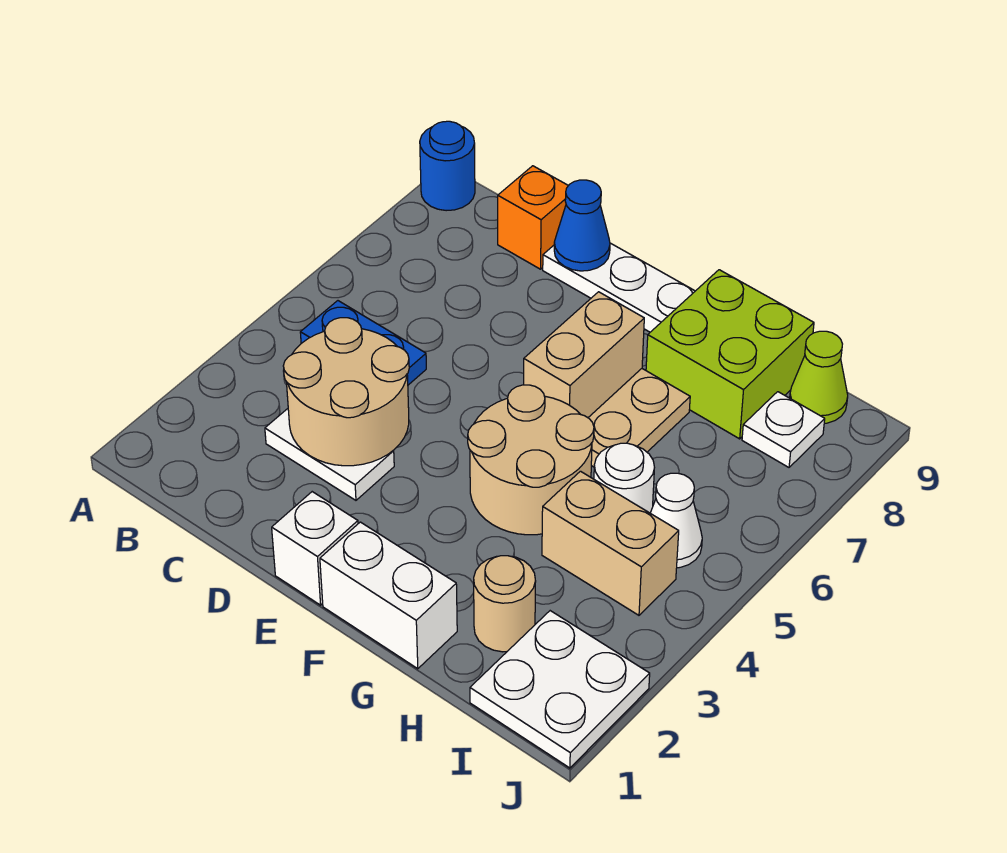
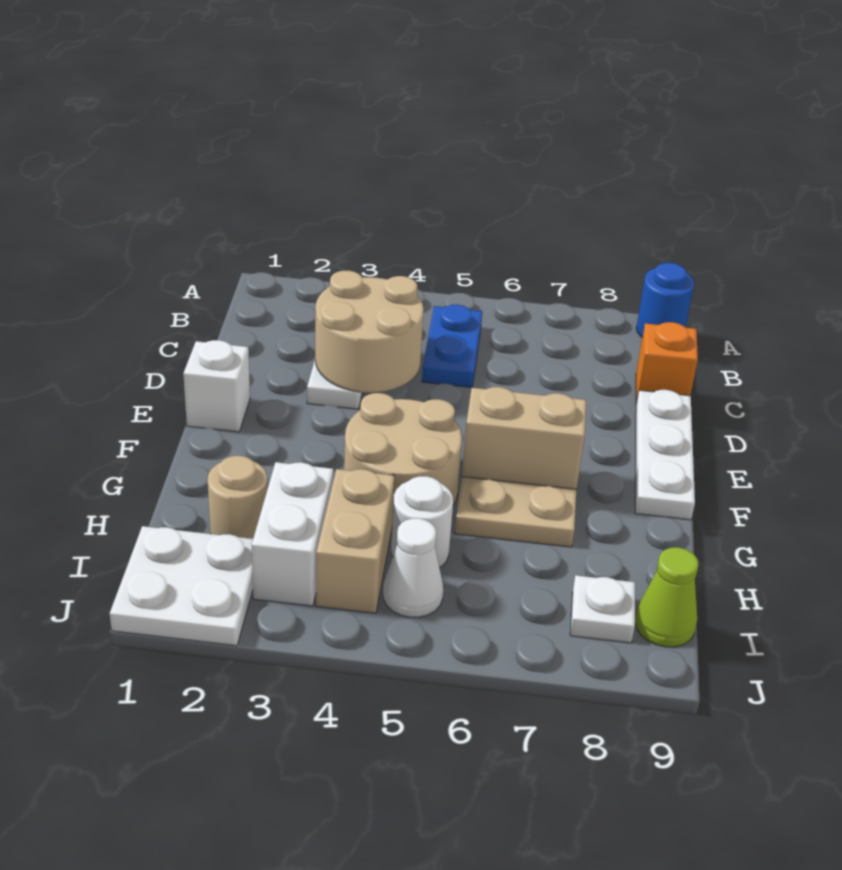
blue cone D9 level 2 -> none
white brick F1:G1 level 1 -> white brick H3:I3 level 1
lime brick G8:H9 level 1 -> none

